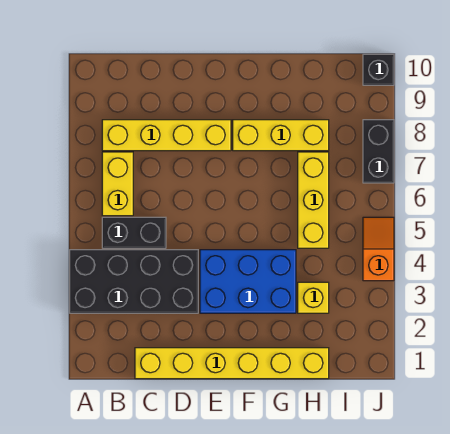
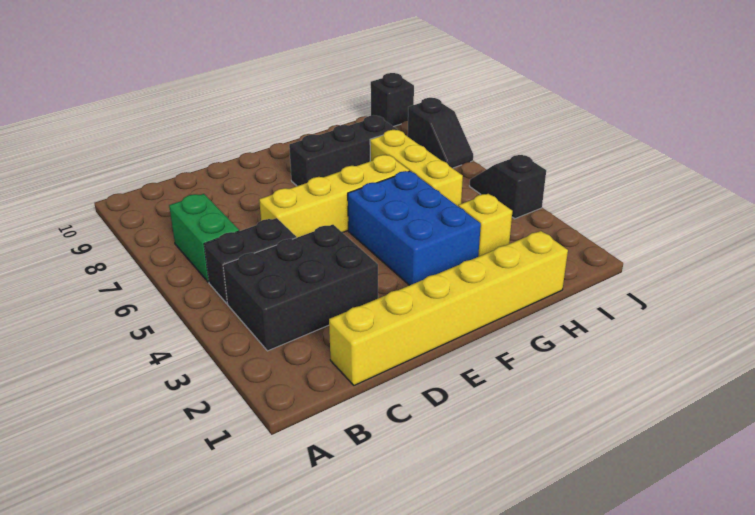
black brick A3:D4 level 1 -> black brick B3:D4 level 1
yellow brick B6:B7 level 1 -> green brick B6:B7 level 1
yellow brick B8:E8 level 1 -> yellow brick D6:G6 level 1
blue brick E3:G4 level 1 -> blue brick F3:G5 level 1
yellow brick F8:H8 level 1 -> black brick F8:H8 level 1
orange slope J4:J5 level 1 top 4 -> black slope J4:J5 level 1 top 4
black brick J7:J8 level 1 -> black slope J7:J8 level 1 top 8

